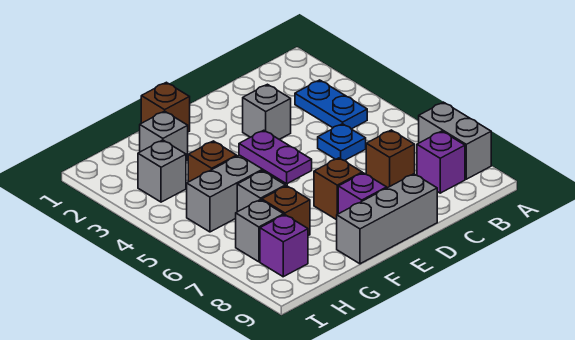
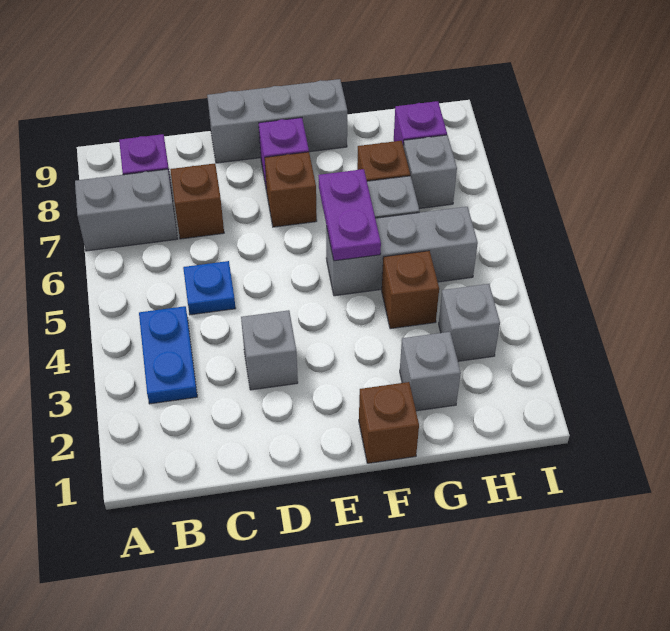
grey brick A7:A8 level 1 -> grey brick A7:B7 level 1

